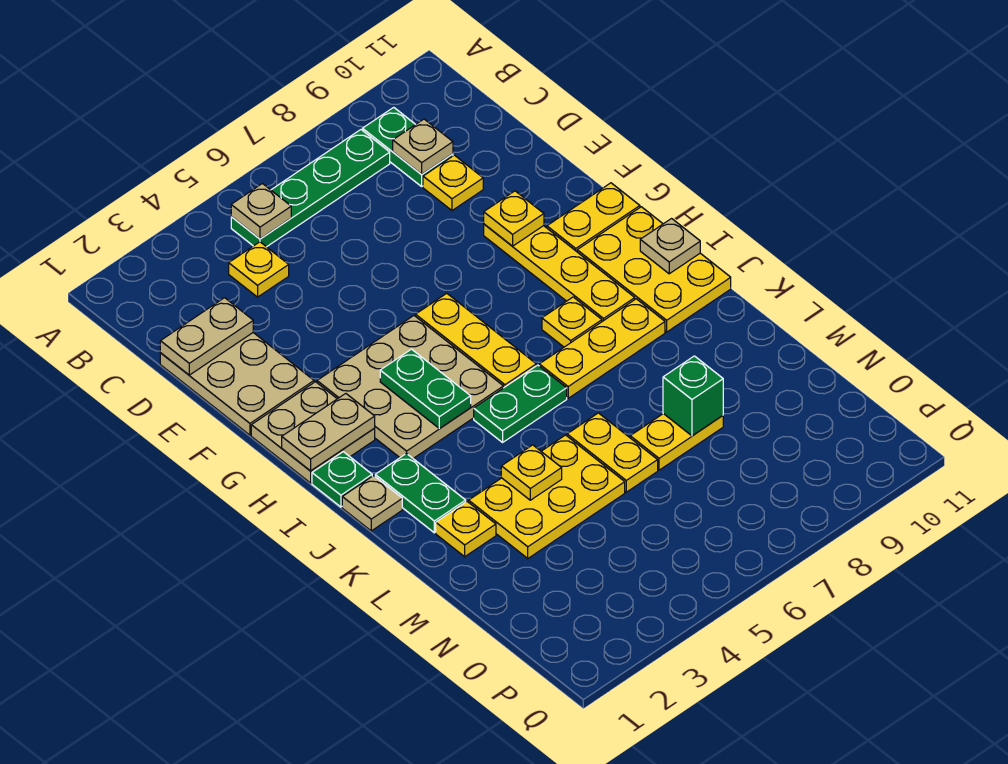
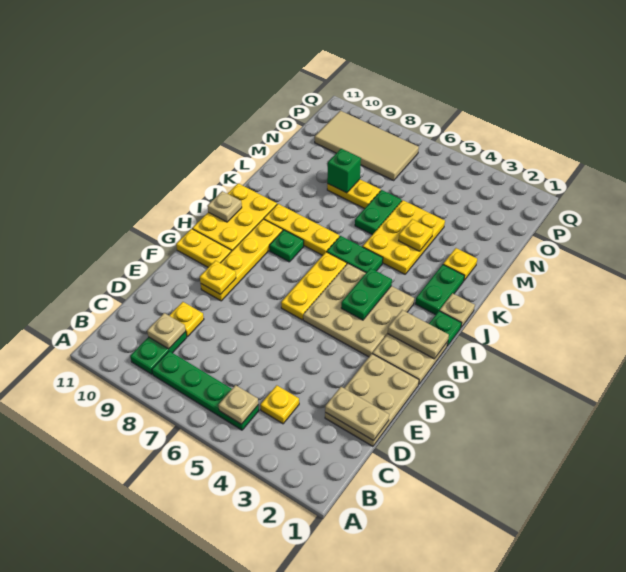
yellow plate I8 level 1 -> green plate I8 level 1
yellow plate L3:M5 level 1 -> yellow plate K4:M5 level 1
yellow plate L6:M6 level 1 -> green plate L6:M6 level 1
none -> tan tile O7:P10 level 1

